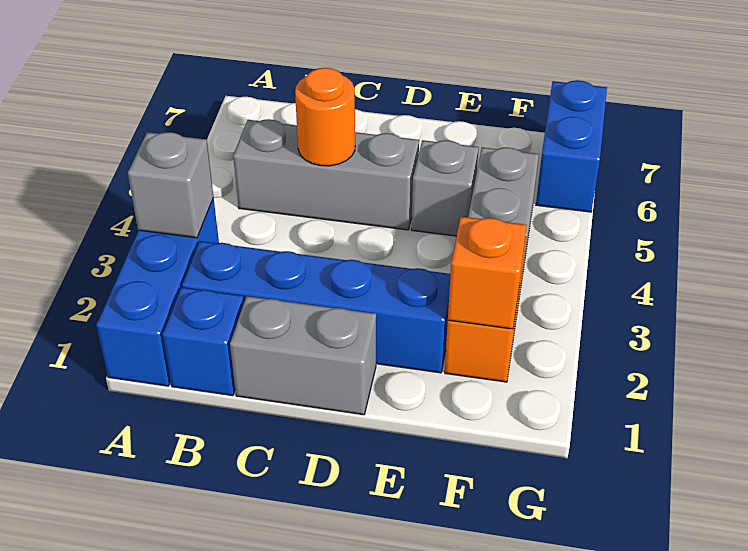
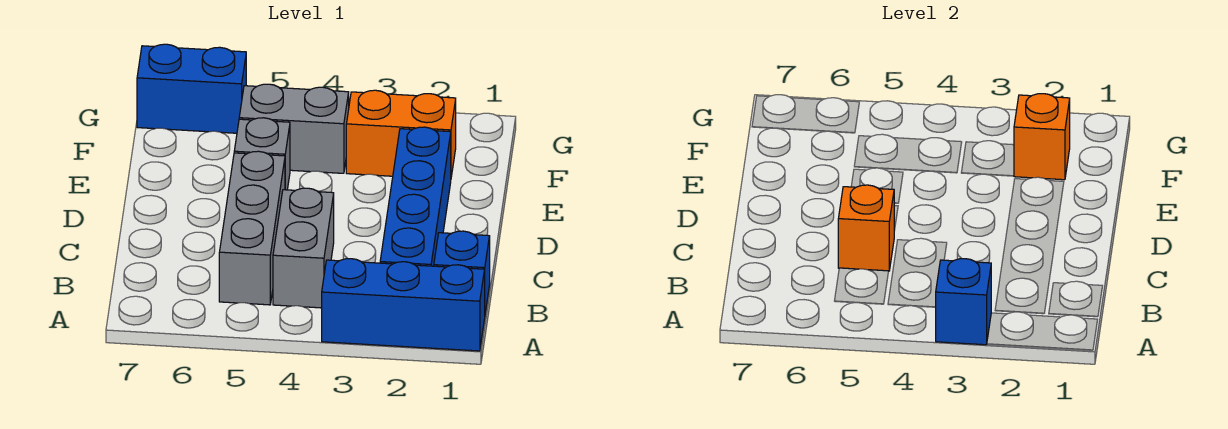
grey brick A3 level 2 -> blue brick A3 level 2
grey brick C1:D1 level 1 -> grey brick B4:C4 level 1
orange round brick C5 level 2 -> orange brick C5 level 2

